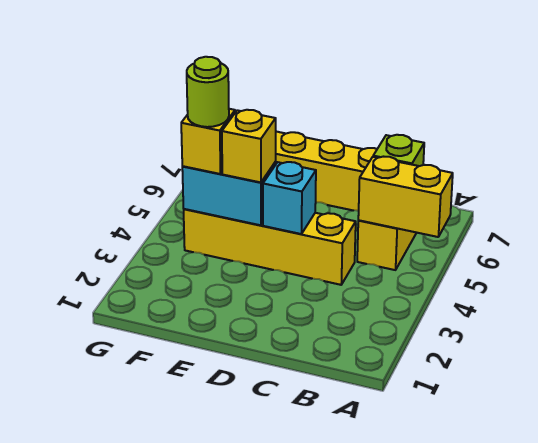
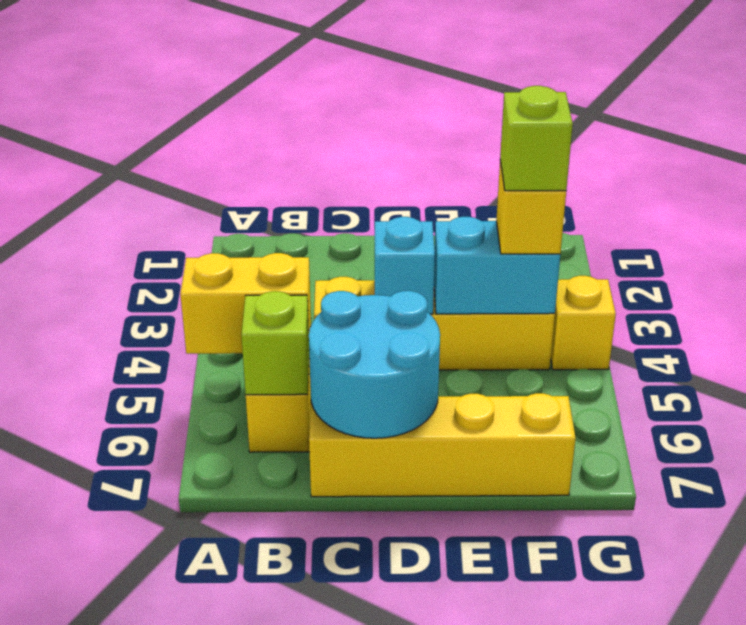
none -> cyan round brick C6:D7 level 2
yellow brick E4 level 3 -> yellow brick G4 level 1
lime round brick F4 level 4 -> lime brick F4 level 4

